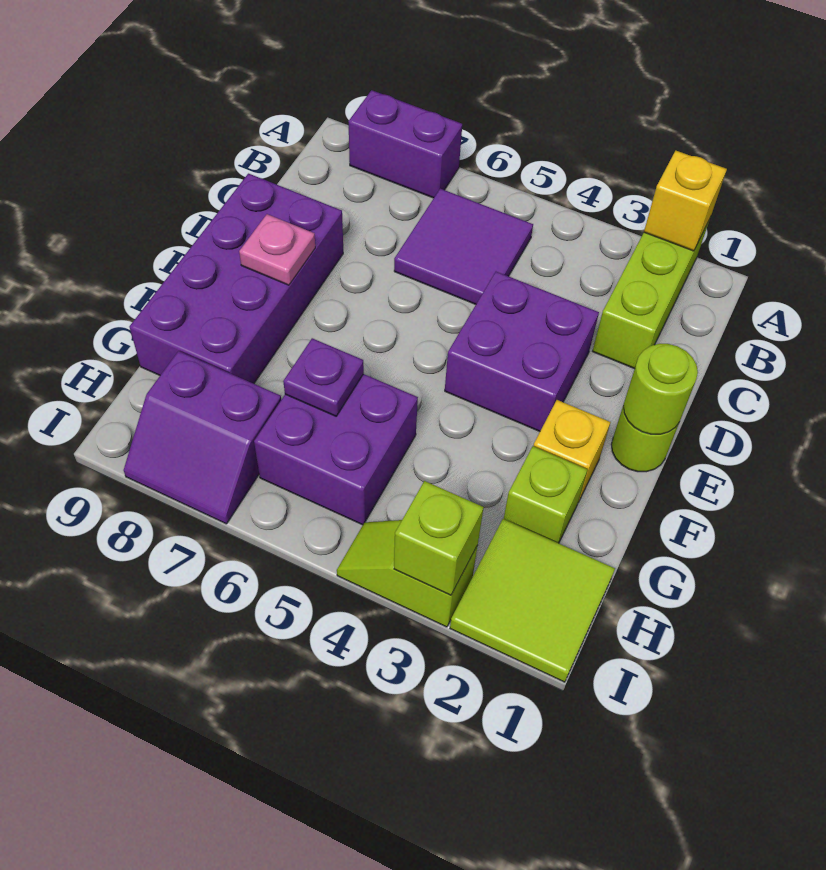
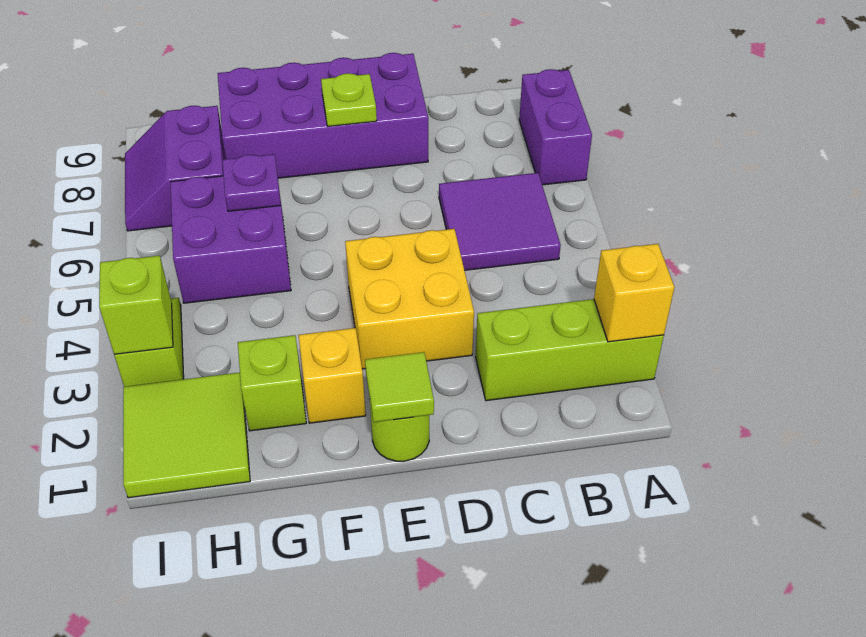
purple brick D3:E4 level 1 -> yellow brick D3:E4 level 1
lime round brick E1 level 2 -> lime tile E1 level 2
pink plate E8 level 2 -> lime plate E8 level 2

